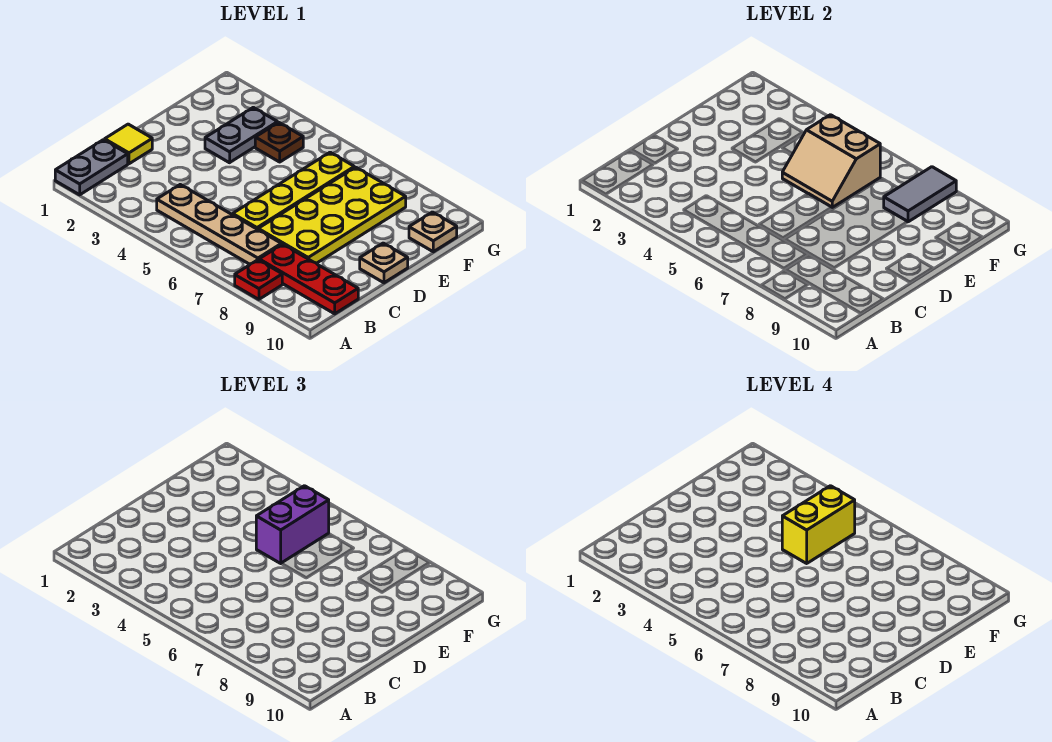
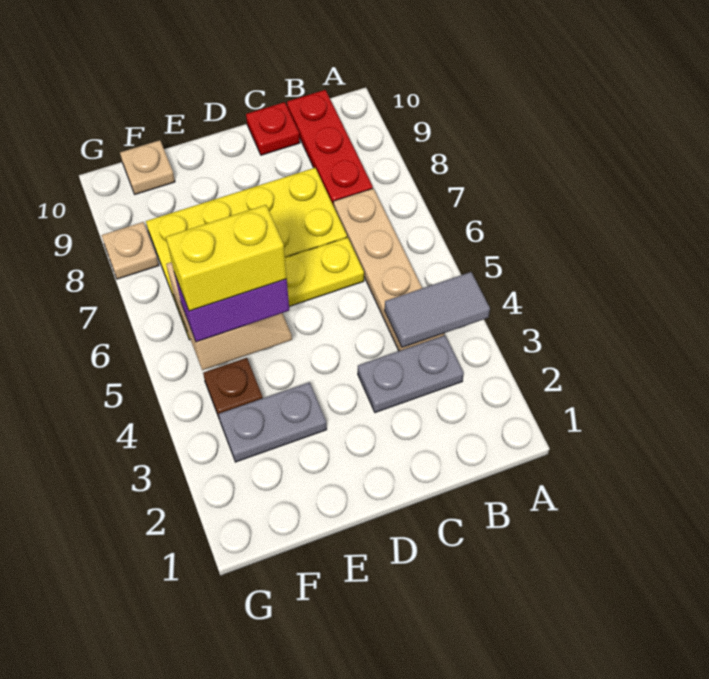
grey plate A1:B1 level 1 -> grey plate B3:C3 level 1
red plate A8 level 1 -> red plate C10 level 1
yellow tile C1 level 1 -> none
tan plate D10 level 1 -> tan plate G8 level 1
grey tile F8:G8 level 2 -> grey tile A4:B4 level 2

